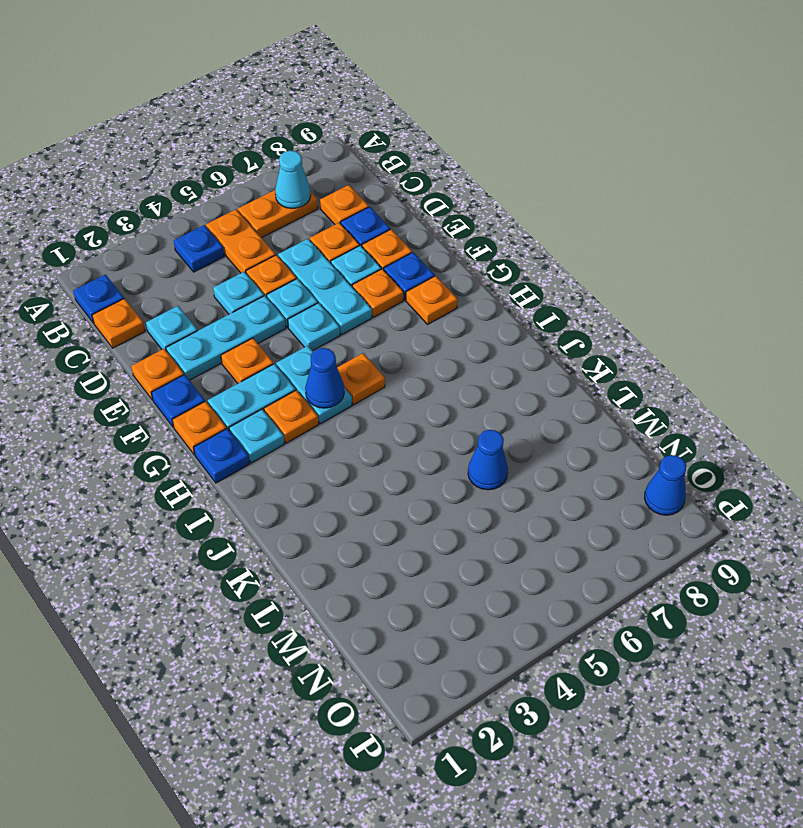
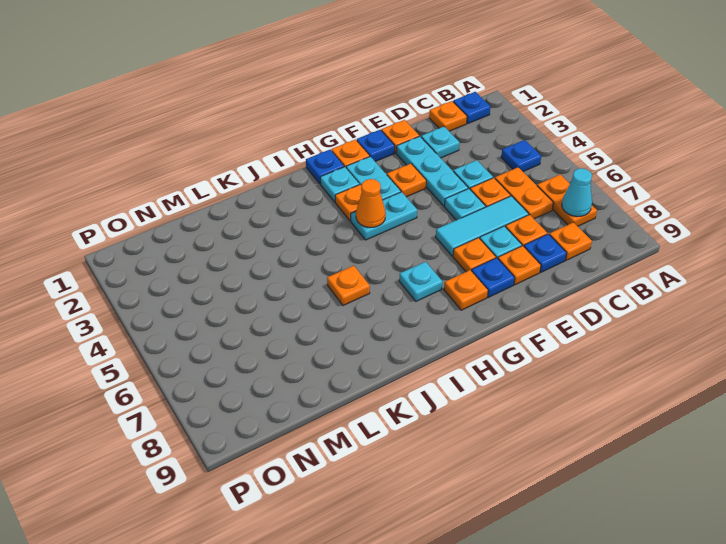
orange plate B5:C5 level 1 -> orange plate C5:C6 level 1
cyan plate D6:F6 level 1 -> cyan tile D6:F6 level 1
cyan plate F5 level 1 -> cyan plate H7 level 1
blue cone H4 level 2 -> orange cone H4 level 2
orange plate H5 level 1 -> orange plate J6 level 1
blue cone L6 level 1 -> none
blue cone O9 level 1 -> none

